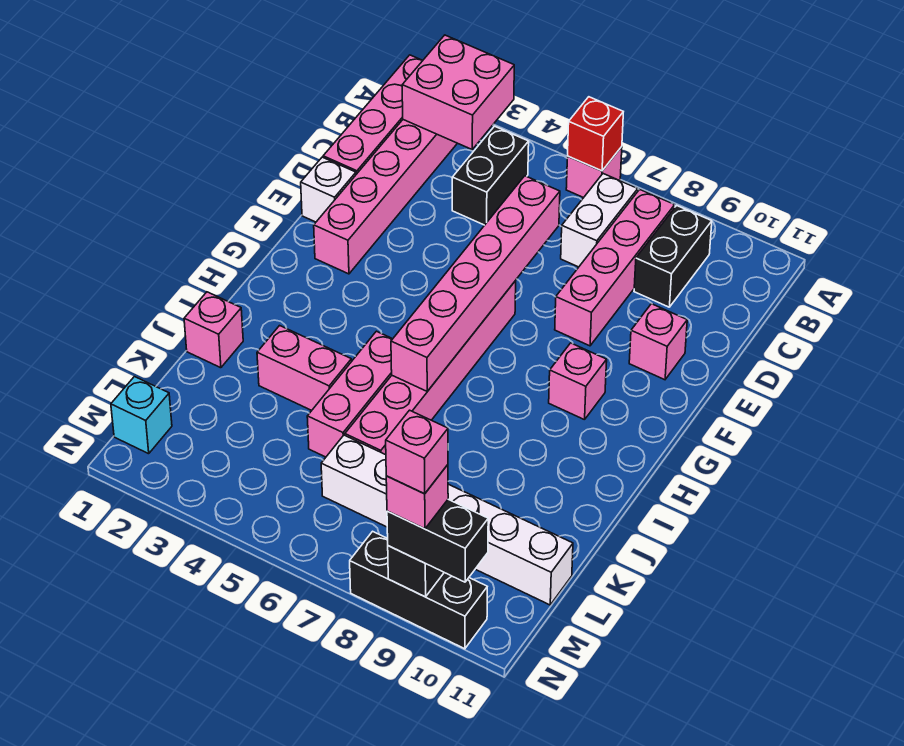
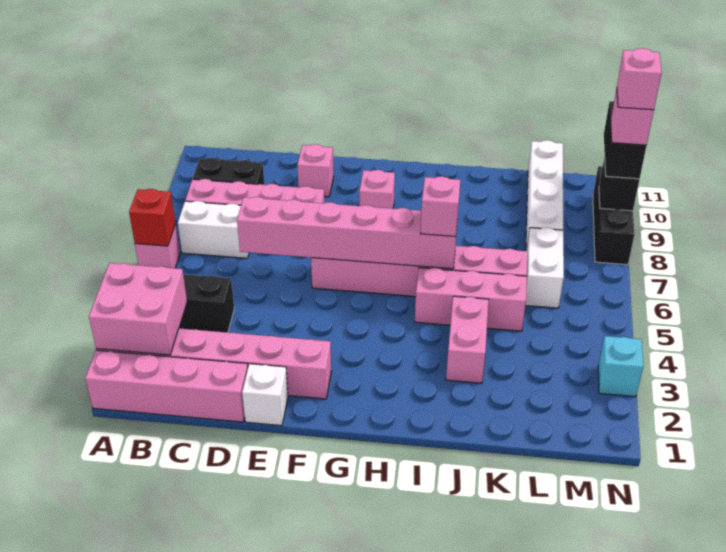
pink brick J1 level 1 -> pink brick I6 level 3
cyan brick M1 level 1 -> cyan brick N3 level 1

